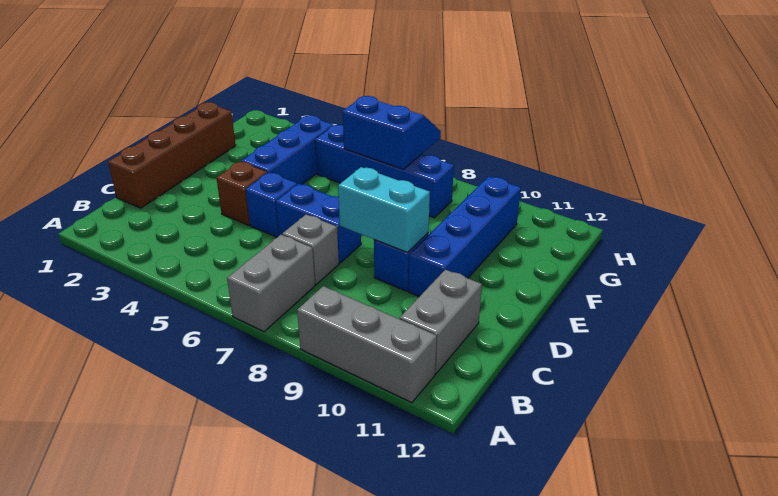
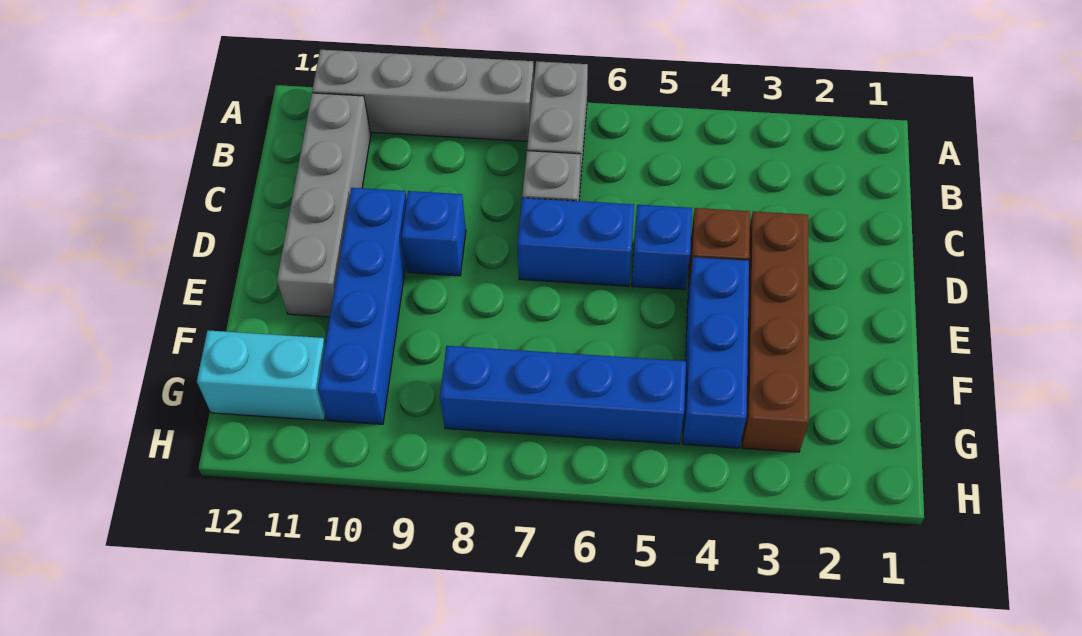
grey brick A9:A11 level 1 -> grey brick A8:A11 level 1
grey brick B11:C11 level 1 -> grey brick B11:E11 level 1
brown brick C1:F1 level 1 -> brown brick D3:G3 level 1
cyan brick D8:D9 level 2 -> cyan brick G11:G12 level 1
blue slope G6:H7 level 2 top G -> none

